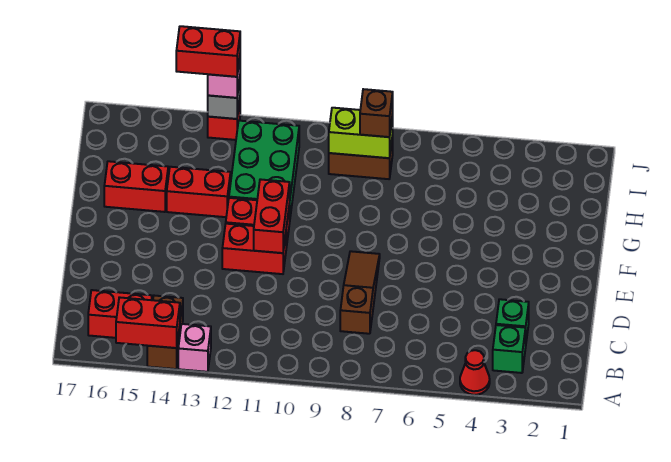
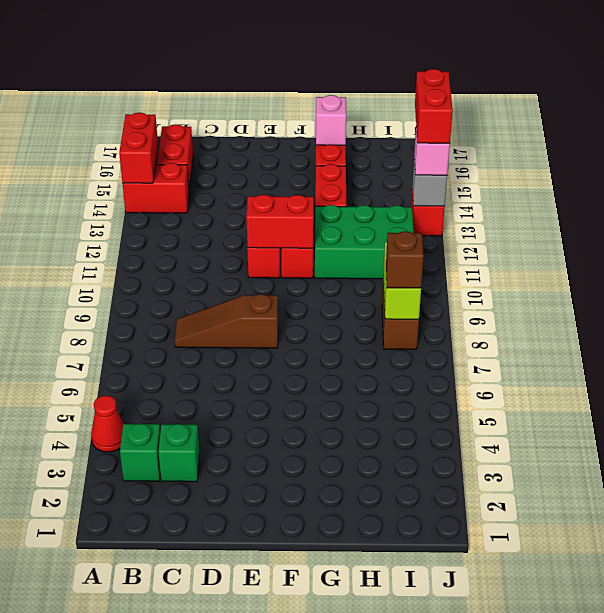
pink brick A13 level 1 -> pink brick G16 level 2
brown brick A14:B14 level 1 -> red brick A14:B14 level 1
brown slope C8:E8 level 1 top C -> brown slope C8:E8 level 1 top E

